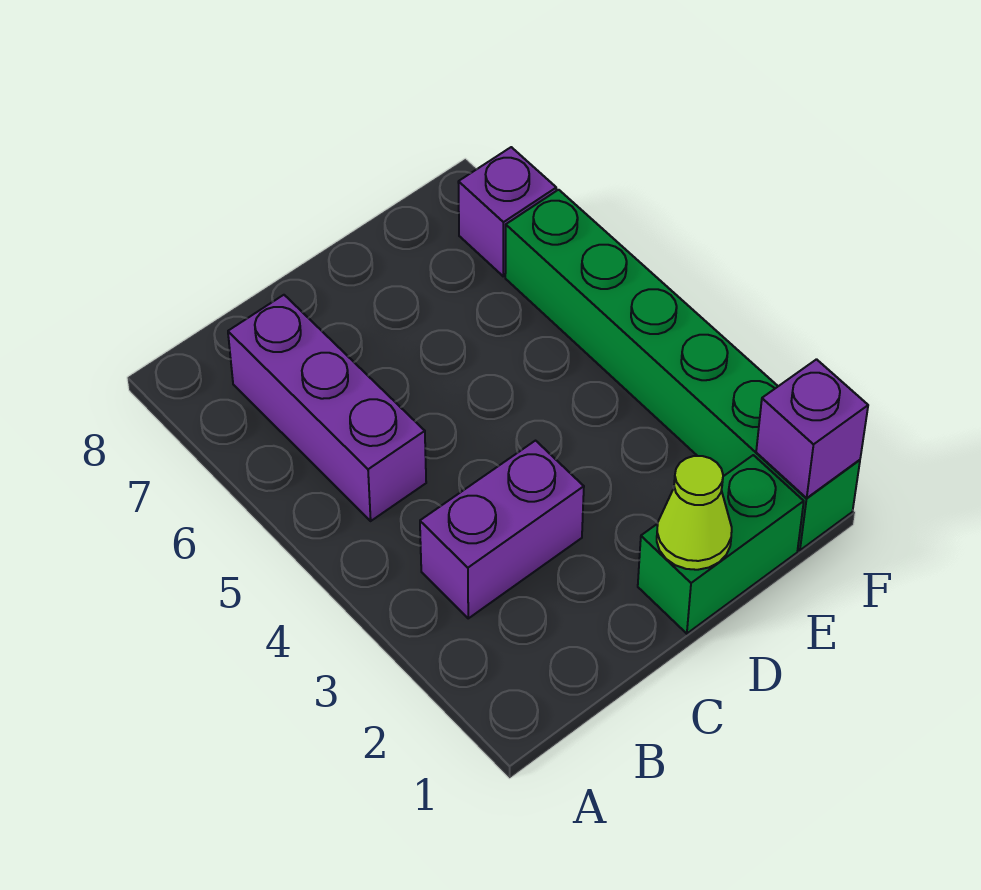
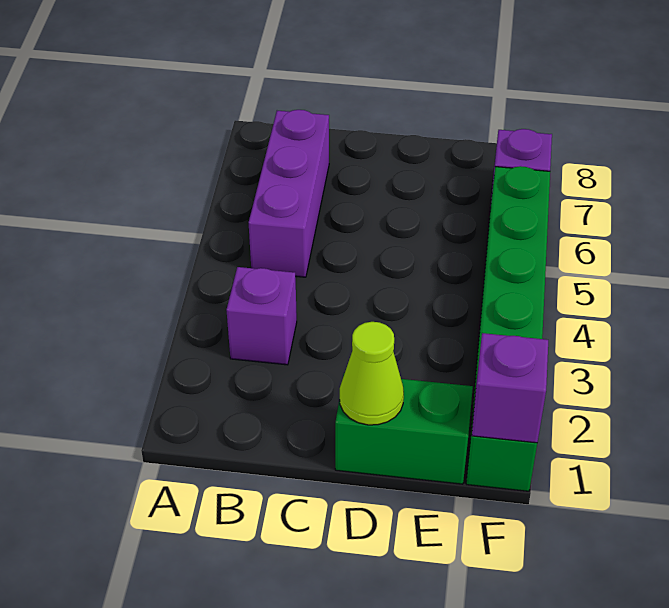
purple brick B3:C3 level 1 -> purple brick B3 level 1

